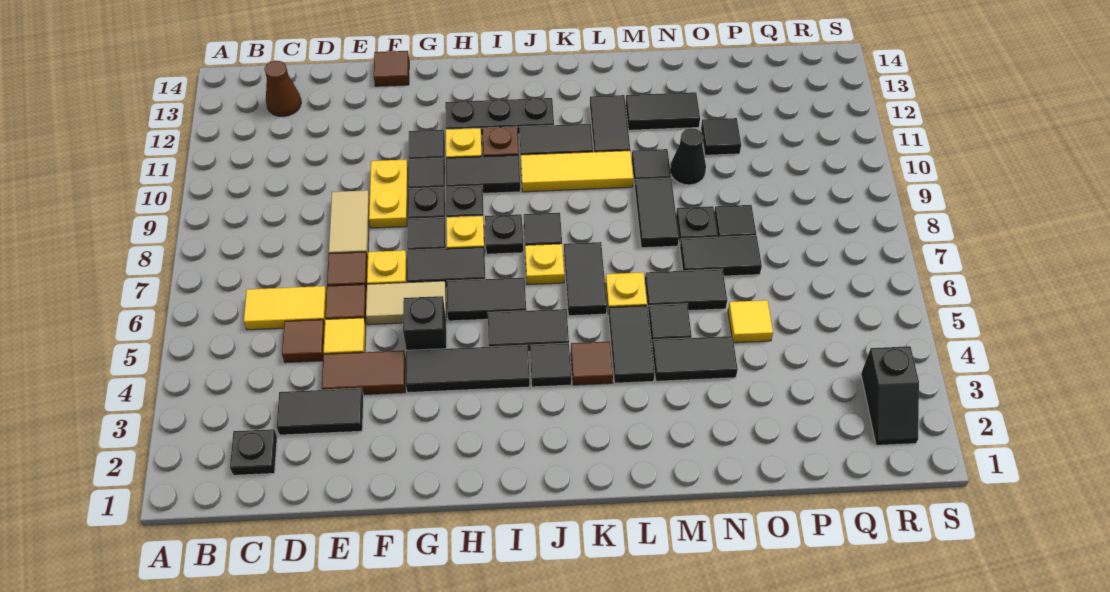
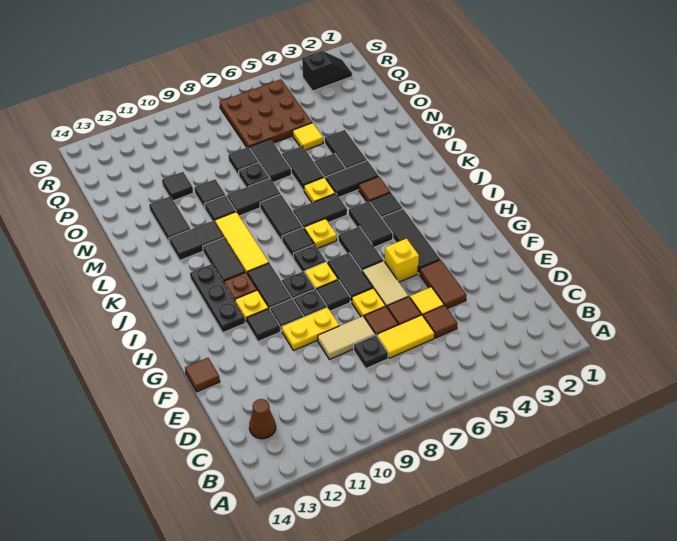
black plate C2 level 1 -> black plate D8 level 1
yellow tile C6:D6 level 1 -> yellow tile D6:D7 level 1
black tile D3:E3 level 1 -> black tile K8:L8 level 1
black brick G5 level 1 -> yellow brick G5 level 1
black cone N10 level 1 -> black tile N10 level 1
none -> brown plate P5:R7 level 1

